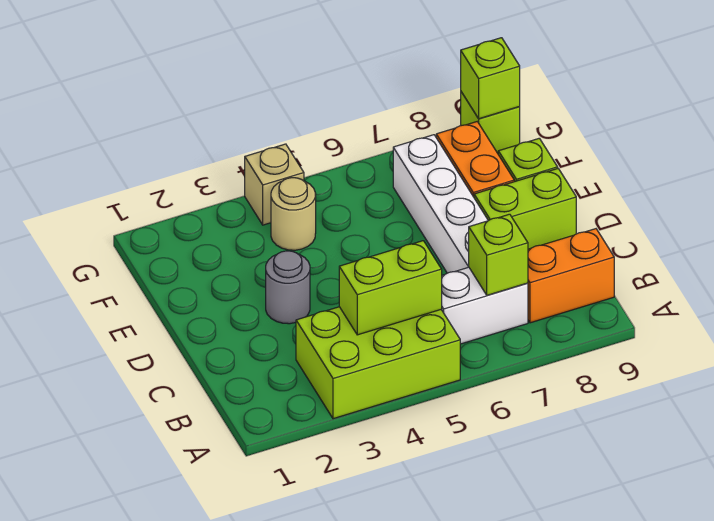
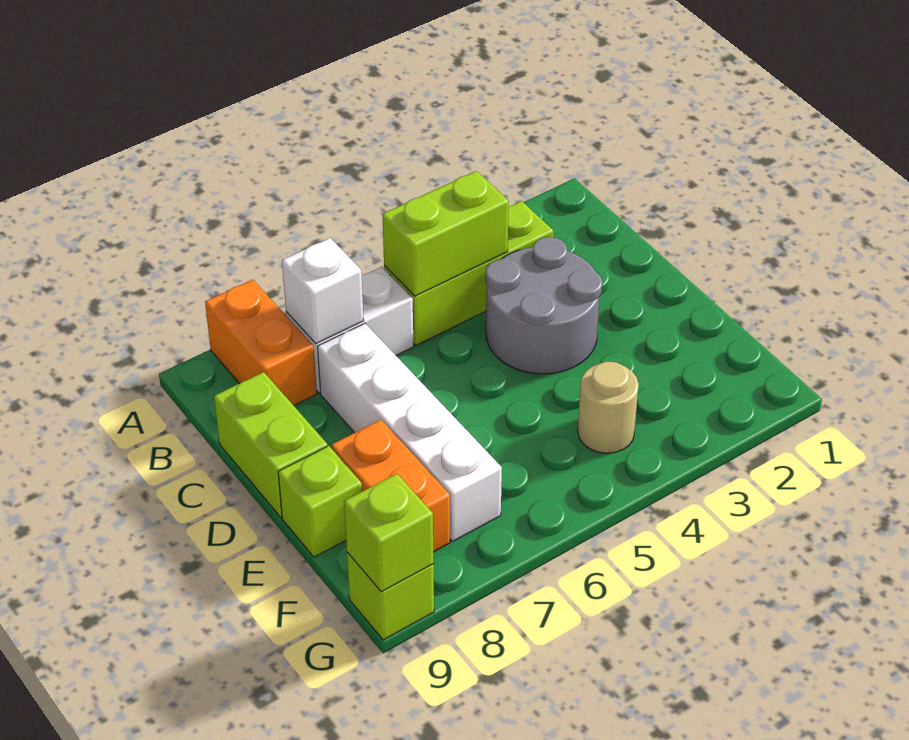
lime brick A3:B5 level 1 -> lime brick B3:B5 level 1
lime brick B7 level 2 -> white brick B7 level 2
orange brick B8:B9 level 1 -> orange brick A8:B8 level 1
grey round brick D3 level 1 -> grey round brick C3:D4 level 1
lime brick D8:D9 level 1 -> lime brick C9:D9 level 1
tan brick G4 level 1 -> none

